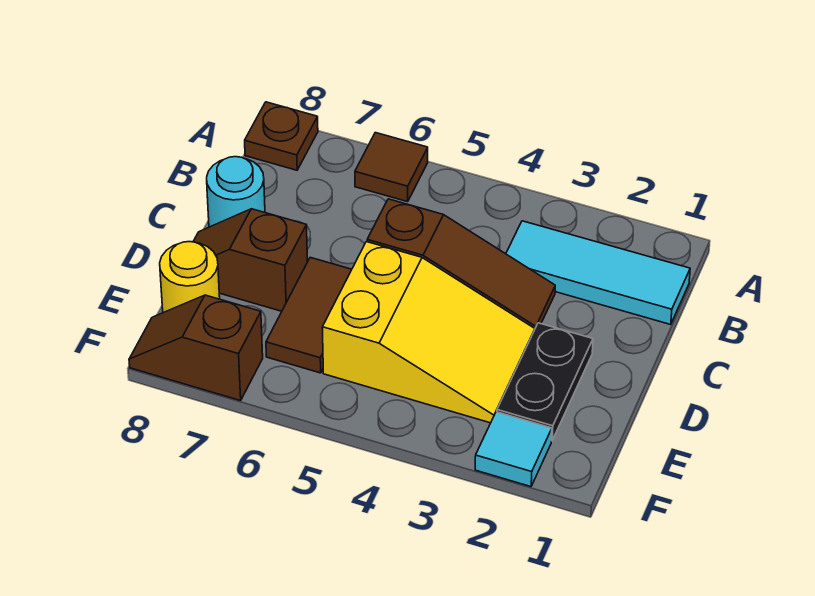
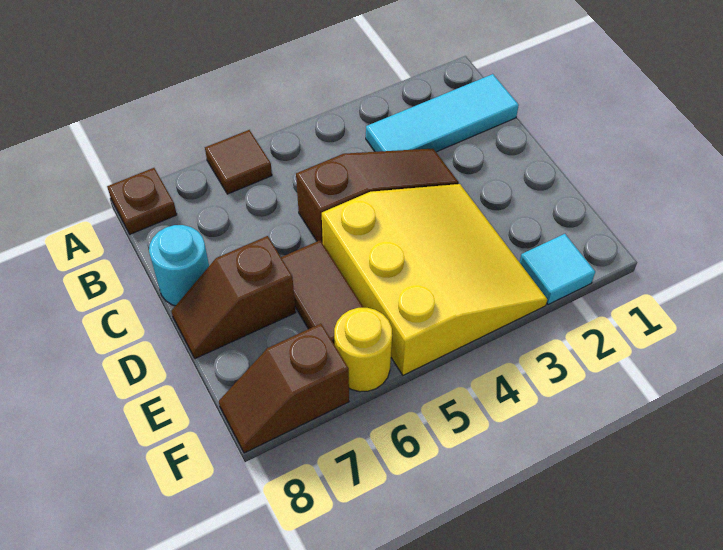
black plate D2:E2 level 1 -> none
yellow slope D3:E5 level 1 top 5 -> yellow slope D3:F5 level 1 top 5
yellow round brick E8 level 1 -> yellow round brick F6 level 1

